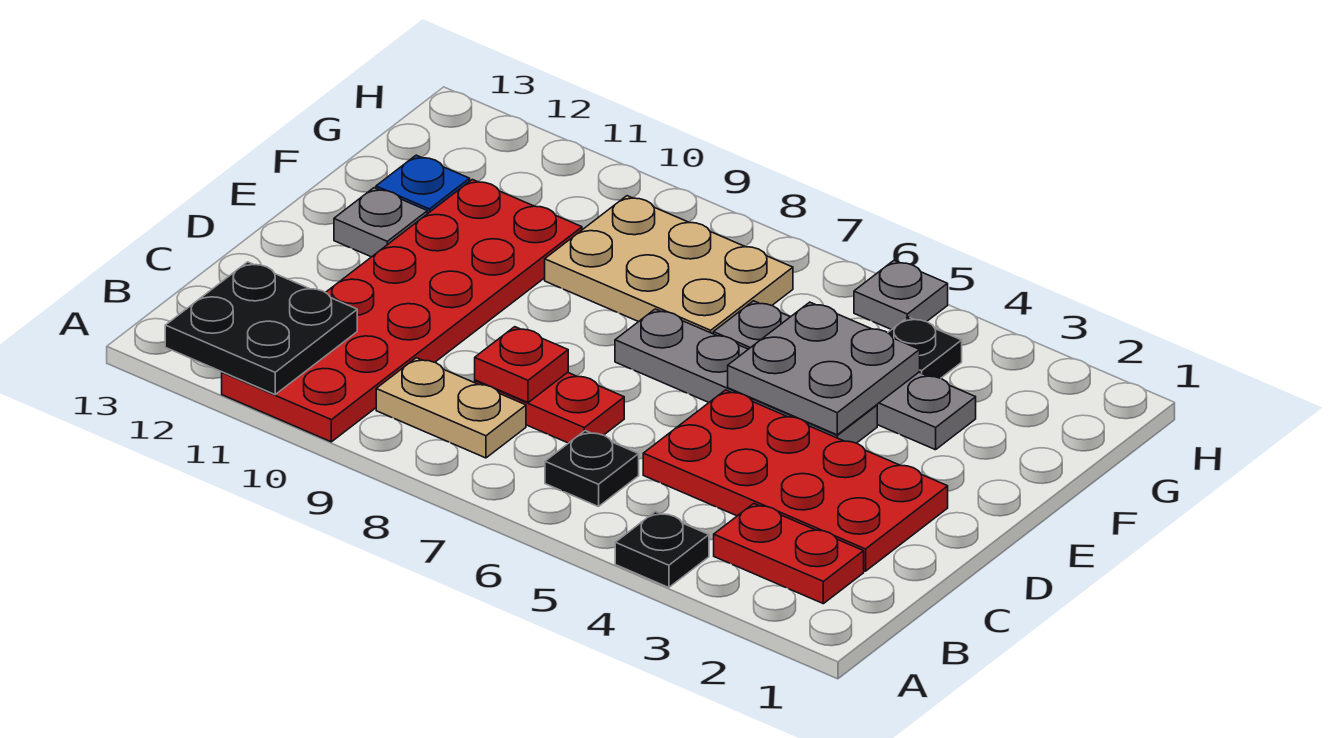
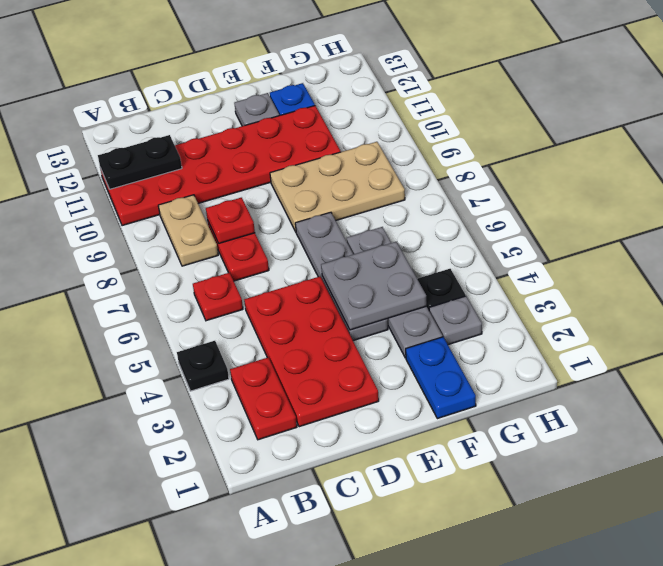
black plate A11:B12 level 2 -> black plate A11:B11 level 2
black plate B6 level 1 -> red plate B6 level 1
none -> blue plate F1:F2 level 1
tan plate F7:G9 level 1 -> tan plate E8:G9 level 1
grey plate H5 level 1 -> grey plate G3 level 1

